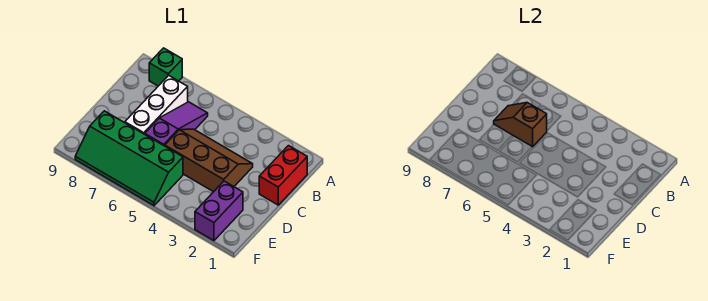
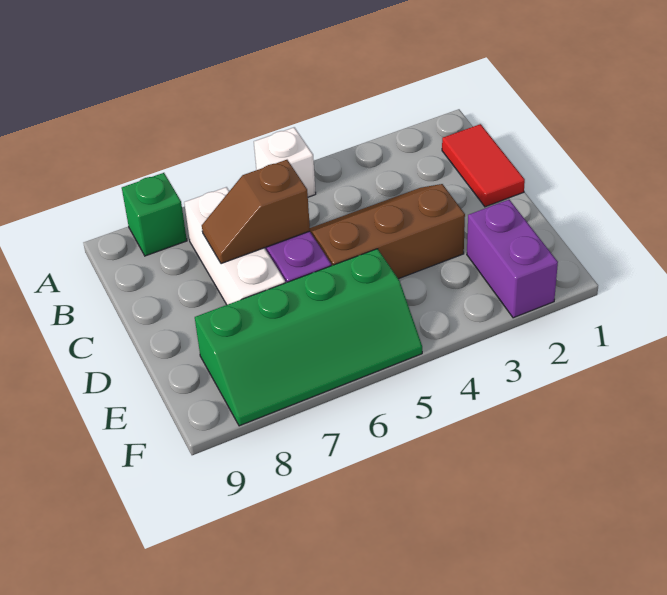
none -> white brick A5 level 1
red brick B1:C1 level 1 -> red tile B1:C1 level 1

